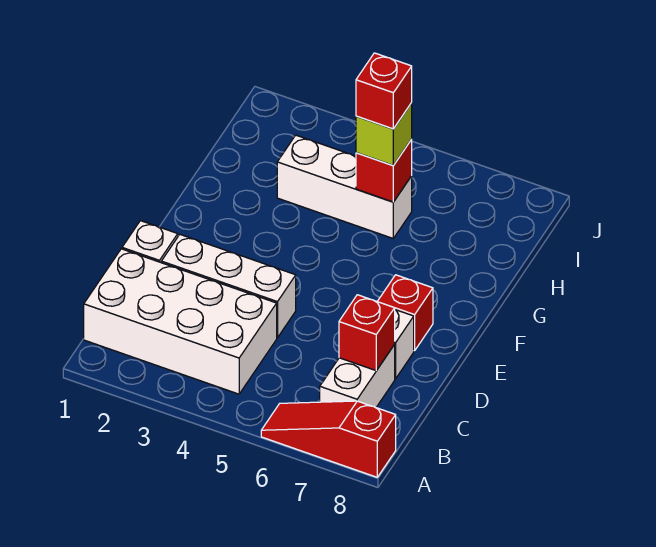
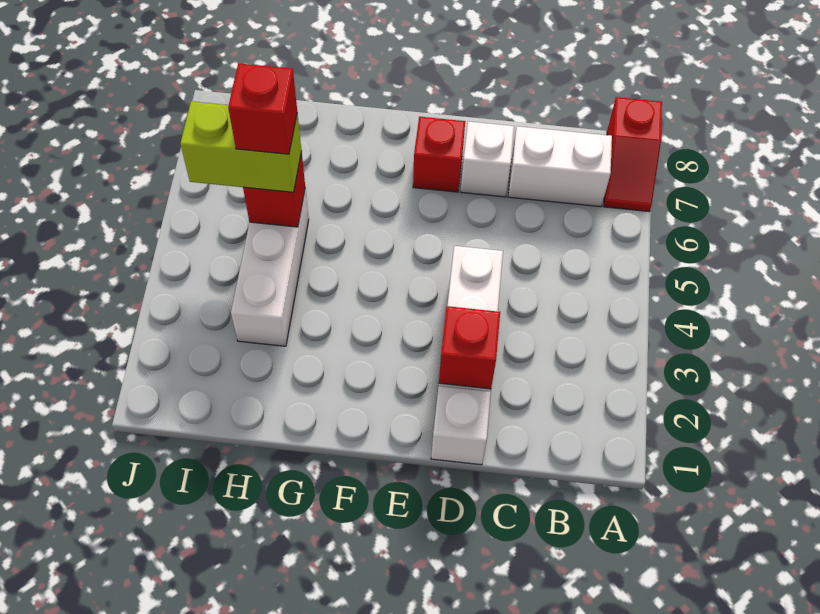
red slope A6:A8 level 1 top 8 -> red slope A7:A8 level 1 top 8
white brick B1:C4 level 1 -> none
red brick C7 level 2 -> red brick D2 level 2
lime brick H5 level 3 -> lime brick H5:I5 level 3

